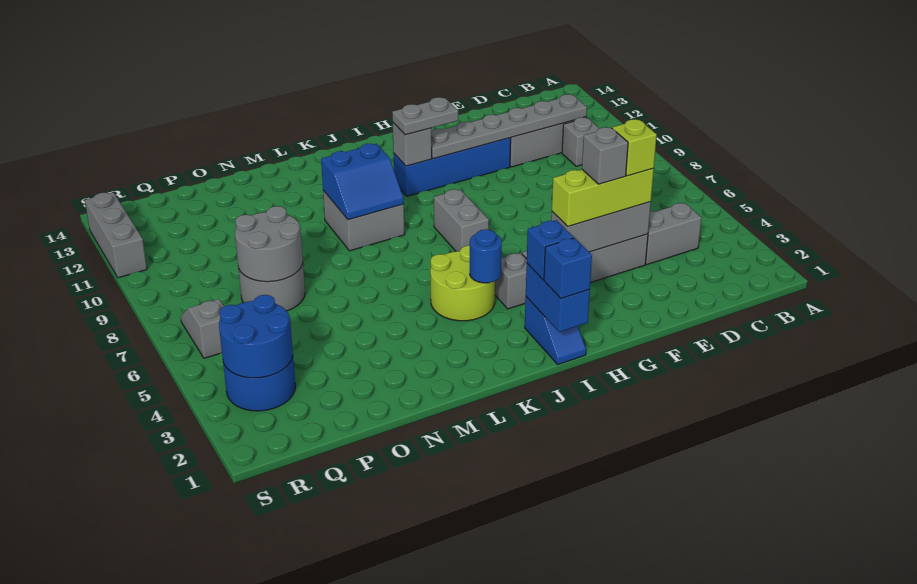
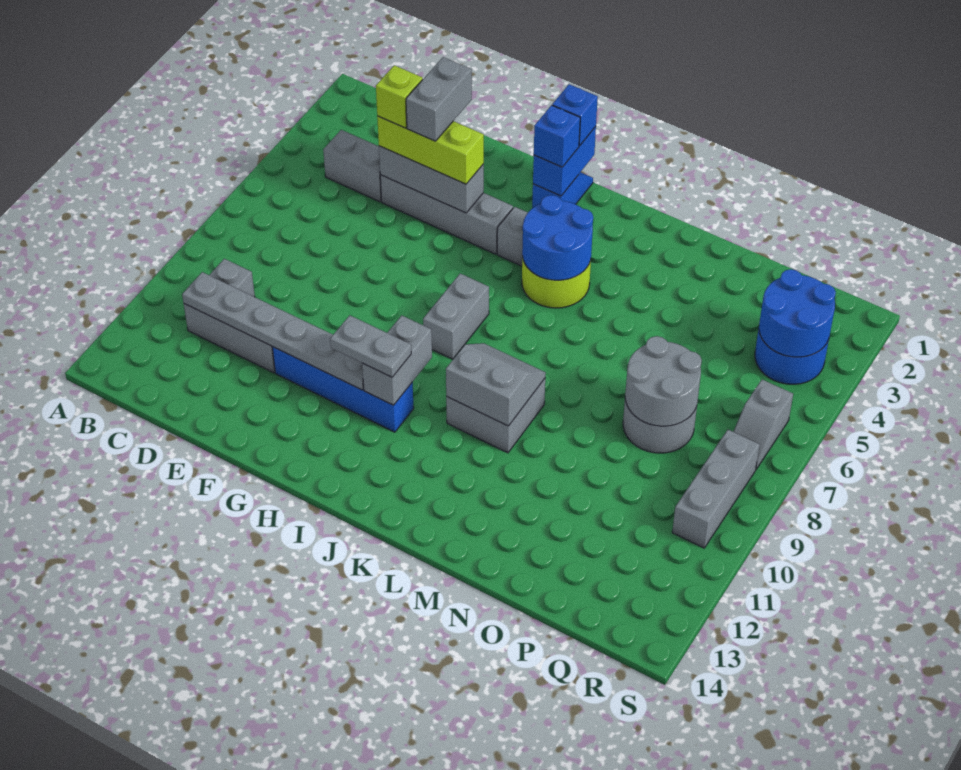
grey brick F4 level 4 -> grey brick F3:F4 level 4
grey brick I11 level 2 -> grey brick I10:I11 level 2
blue round brick J4 level 2 -> blue round brick J4:K5 level 2
blue slope K9:L10 level 2 top 10 -> grey slope K9:L10 level 2 top 10
grey brick S11:S13 level 1 -> grey brick R8:R10 level 1

